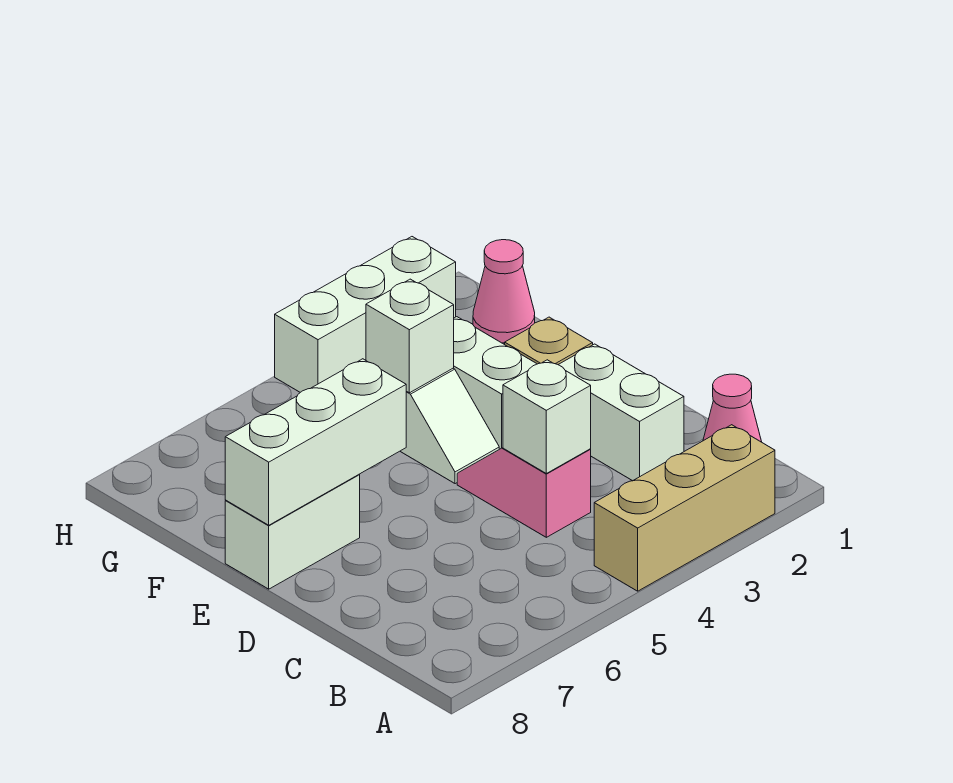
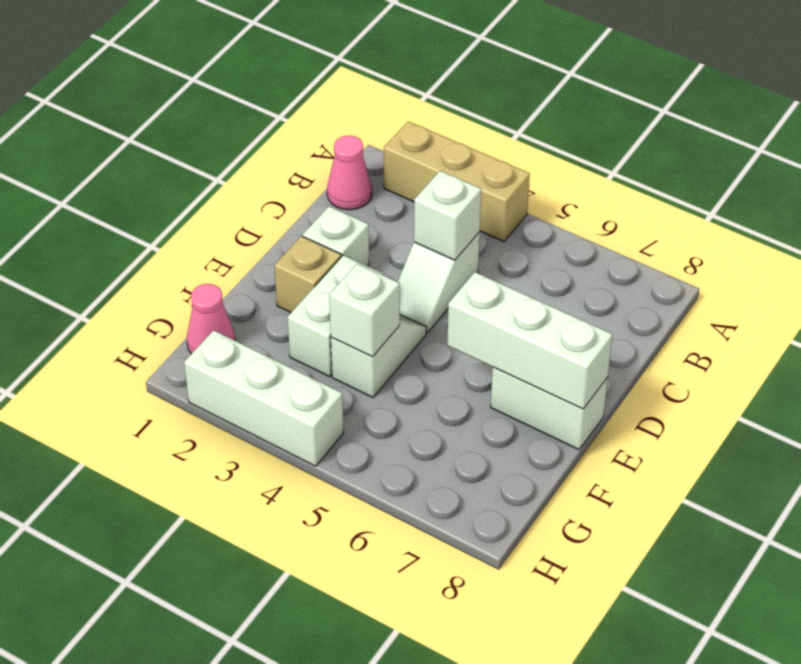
white brick C2:D2 level 1 -> white brick D2 level 1
pink slope C4:D4 level 1 top C -> white slope C4:D4 level 1 top C

